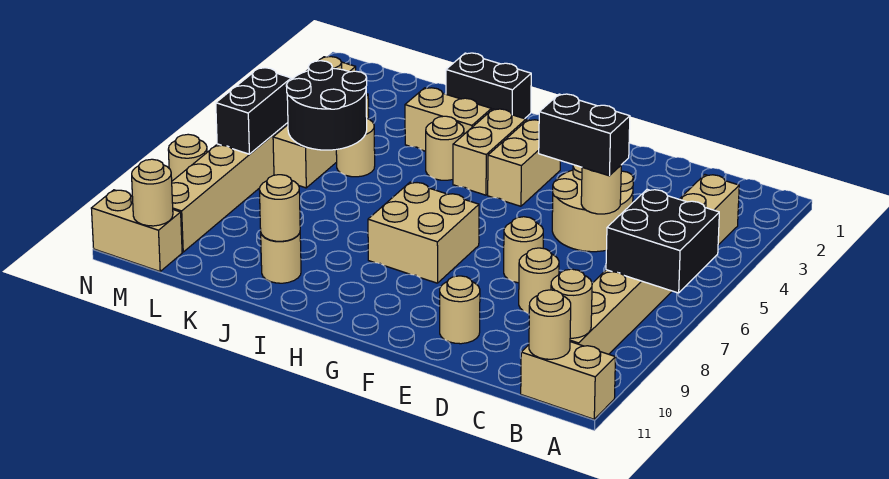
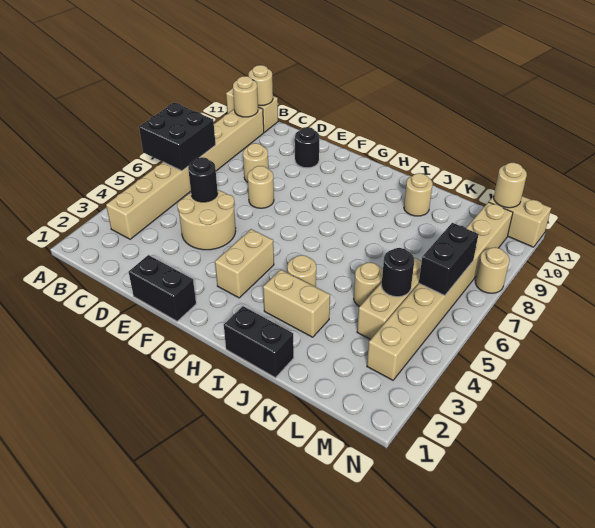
tan round brick D5 level 2 -> black round brick D5 level 2
black brick D5:E5 level 3 -> black brick E1:F1 level 1
tan round brick E10 level 1 -> black round brick E10 level 1
tan brick G7:H8 level 1 -> none
tan brick H3:H4 level 1 -> none
tan round brick J10 level 2 -> none
black round brick K5:L6 level 2 -> black round brick L5 level 2

